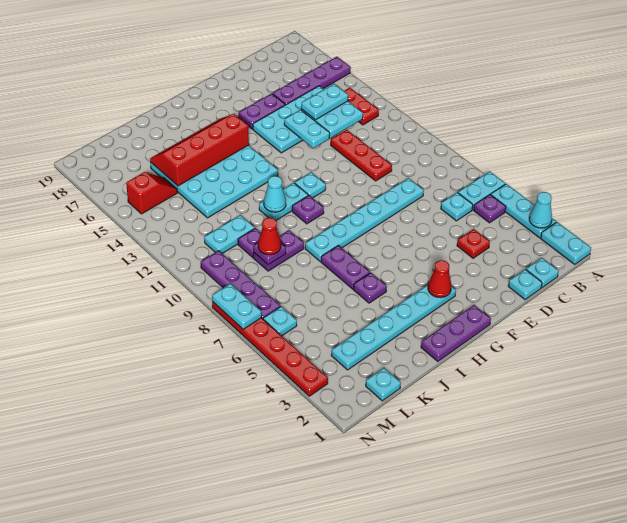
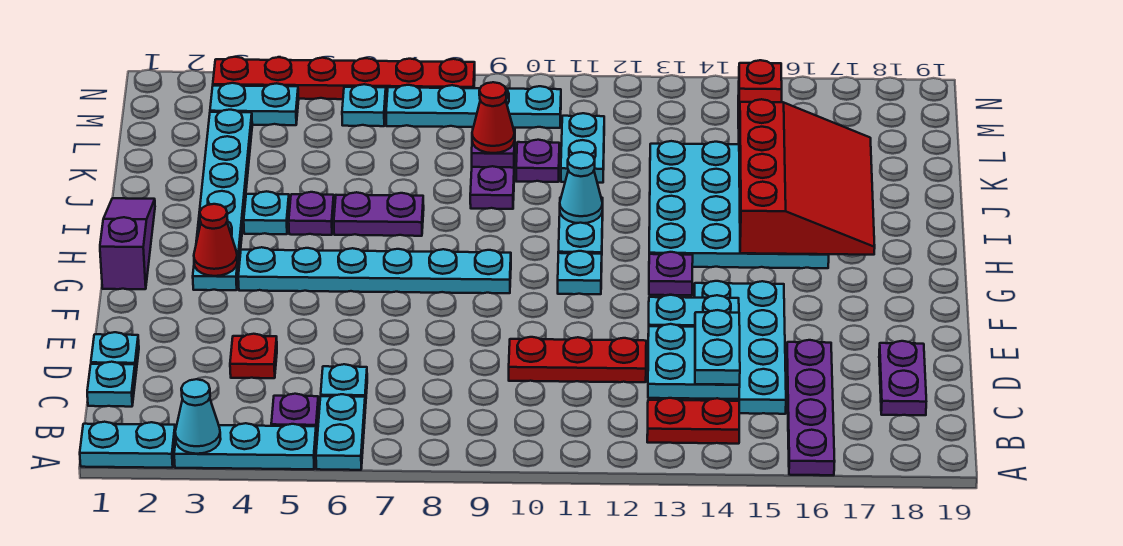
cyan plate D8:I8 level 1 -> cyan plate G4:G9 level 1
purple plate E16:F16 level 1 -> purple plate C18:D18 level 1
purple plate G1:I1 level 1 -> purple slope G1:I1 level 1 top G
purple plate H10 level 1 -> purple plate G13 level 1
red slope H15:K16 level 2 top 15 -> red slope H15:K17 level 2 top 15
cyan plate L1 level 1 -> cyan plate I4 level 1
purple plate M7:M10 level 1 -> cyan plate M7:M10 level 1
cyan plate N7:N8 level 2 -> cyan plate M3:M4 level 1

